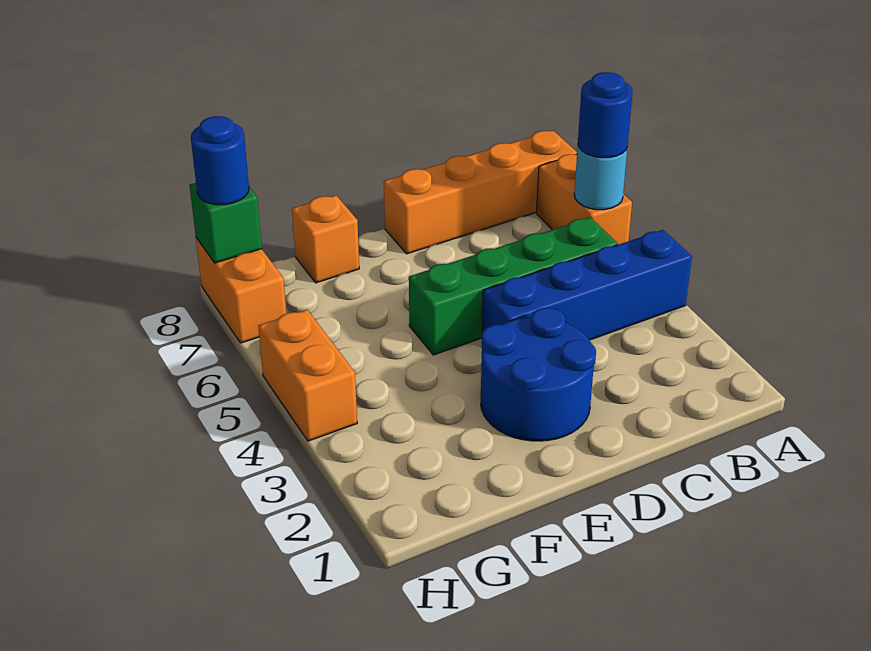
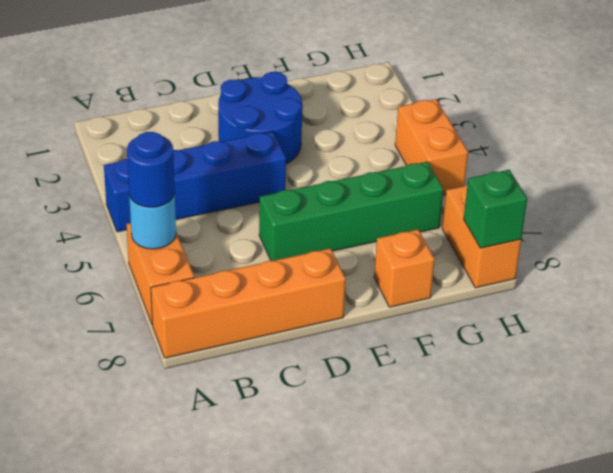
green brick B5:E5 level 1 -> green brick D6:G6 level 1
blue round brick H8 level 3 -> none

